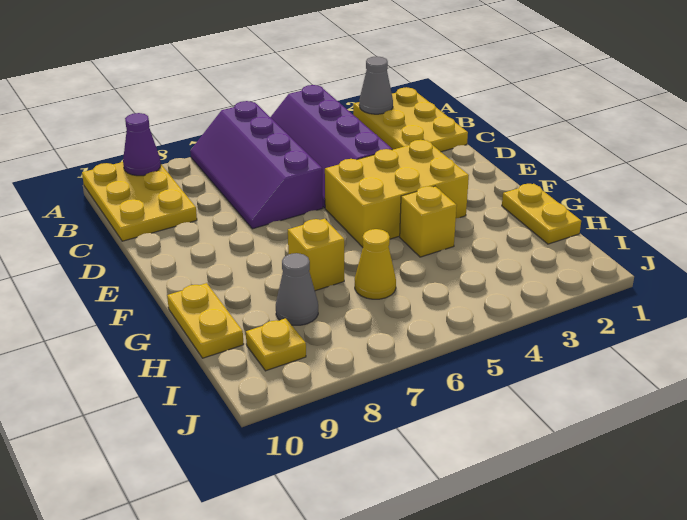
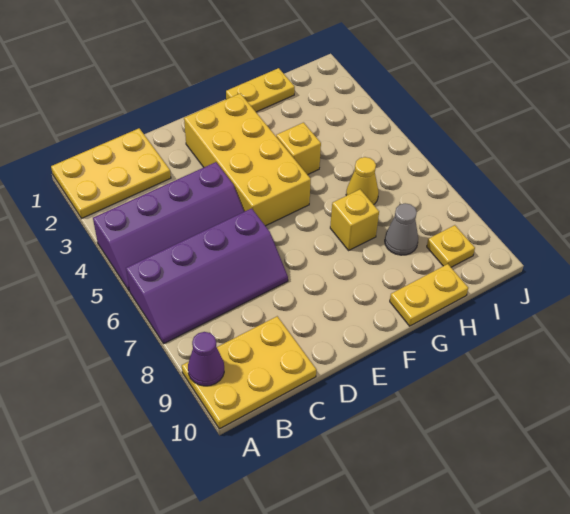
grey cone A2 level 2 -> none
yellow brick E3:F5 level 1 -> yellow brick E2:F5 level 1

